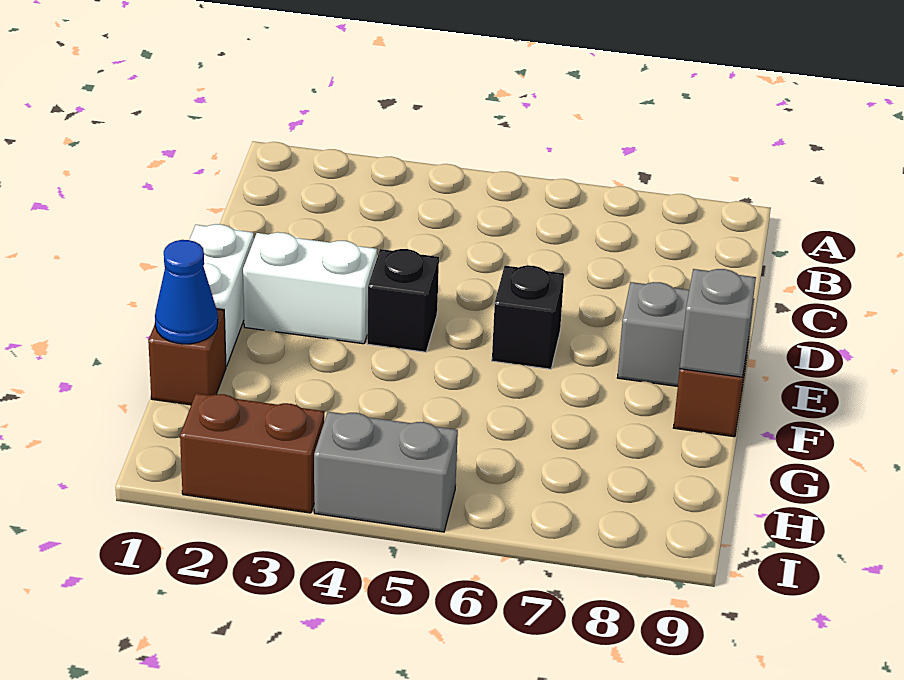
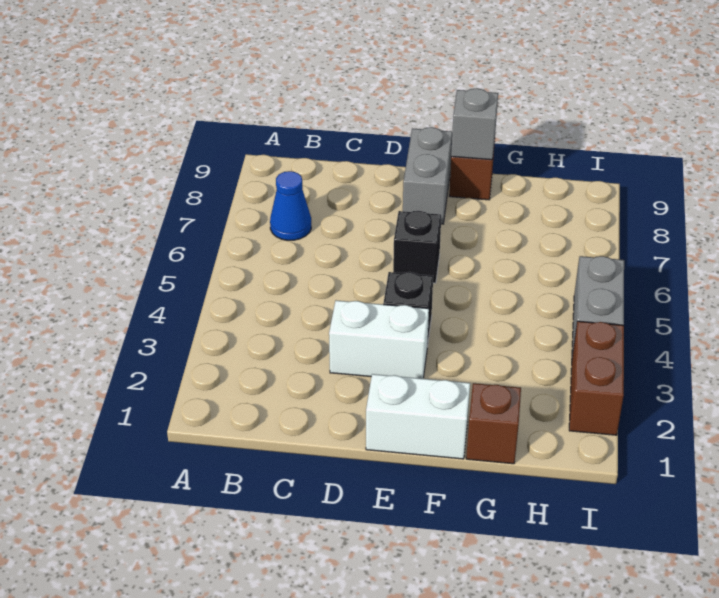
white brick E2:E3 level 1 -> white brick D3:E3 level 1
blue cone G1 level 2 -> blue cone B7 level 1

